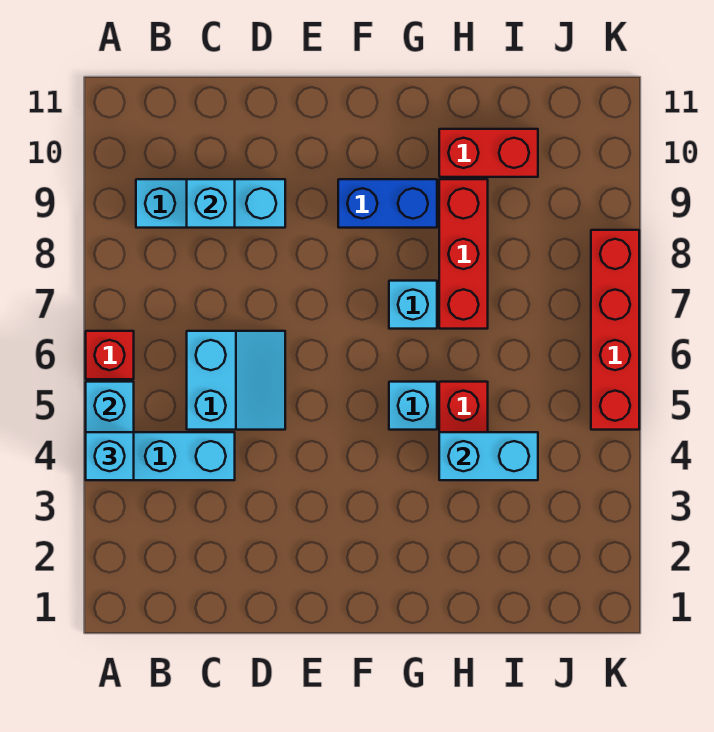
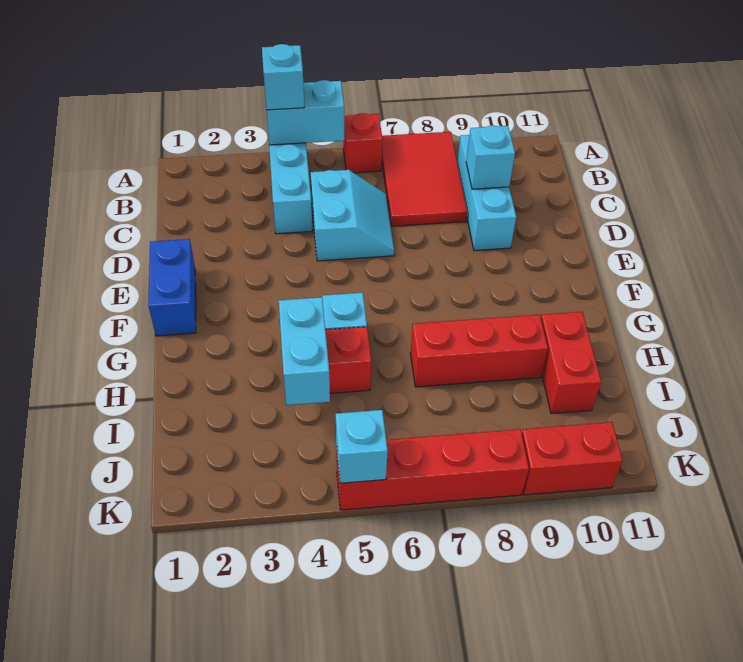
none -> red tile A7:C8 level 1
cyan slope C5:D6 level 1 top C -> cyan slope C5:D6 level 1 top 5
blue brick F9:G9 level 1 -> blue brick E1:F1 level 1
cyan brick G7 level 1 -> cyan brick K5 level 2
none -> red brick K9:K10 level 1

